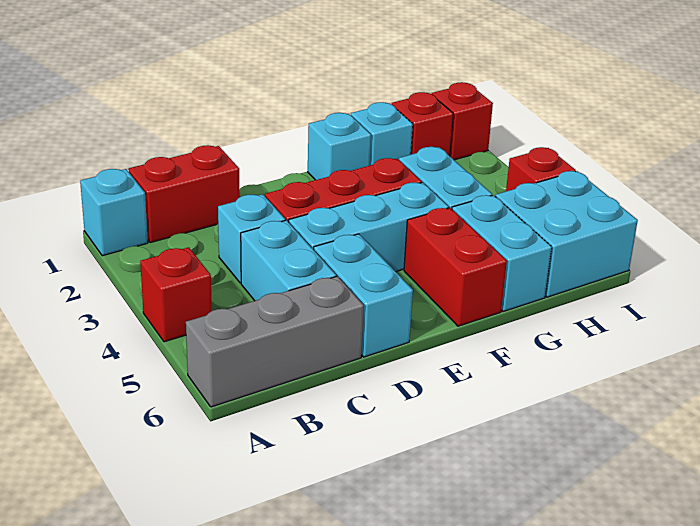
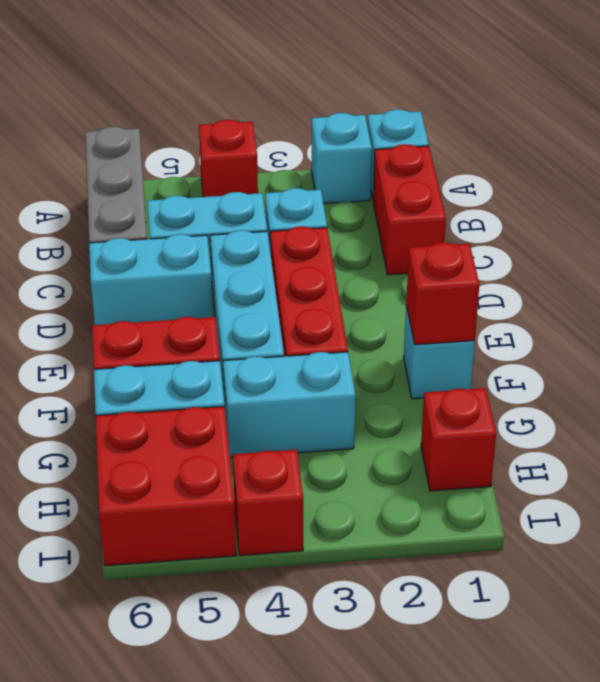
cyan brick G1 level 1 -> cyan brick A2 level 1
cyan brick H5:I6 level 1 -> red brick H5:I6 level 1
red brick I1 level 1 -> red brick F1 level 2

